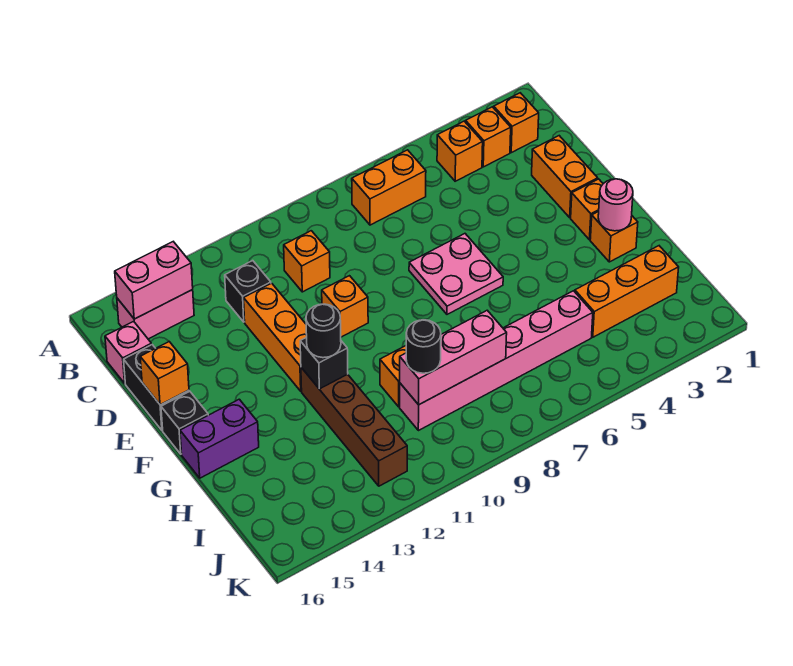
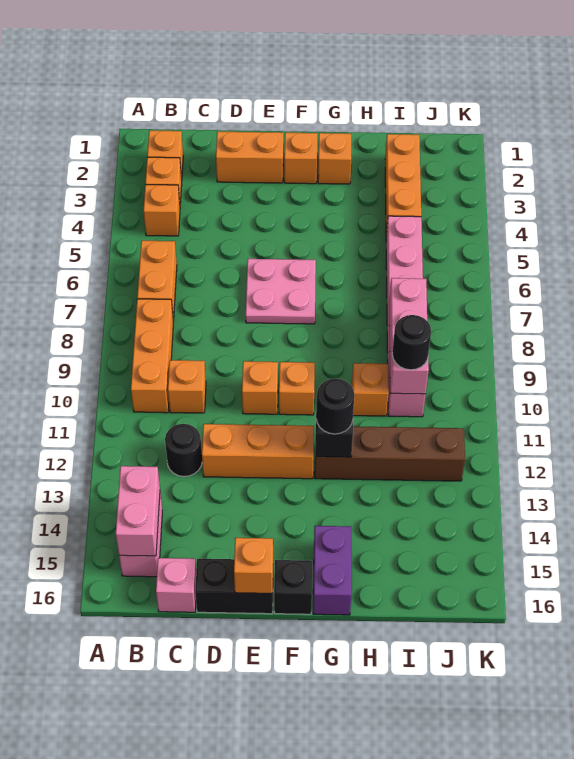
none -> orange brick B8:B10 level 1
black brick C12 level 1 -> black round brick C12 level 1
none -> orange brick F10 level 1
pink round brick G2 level 2 -> none

